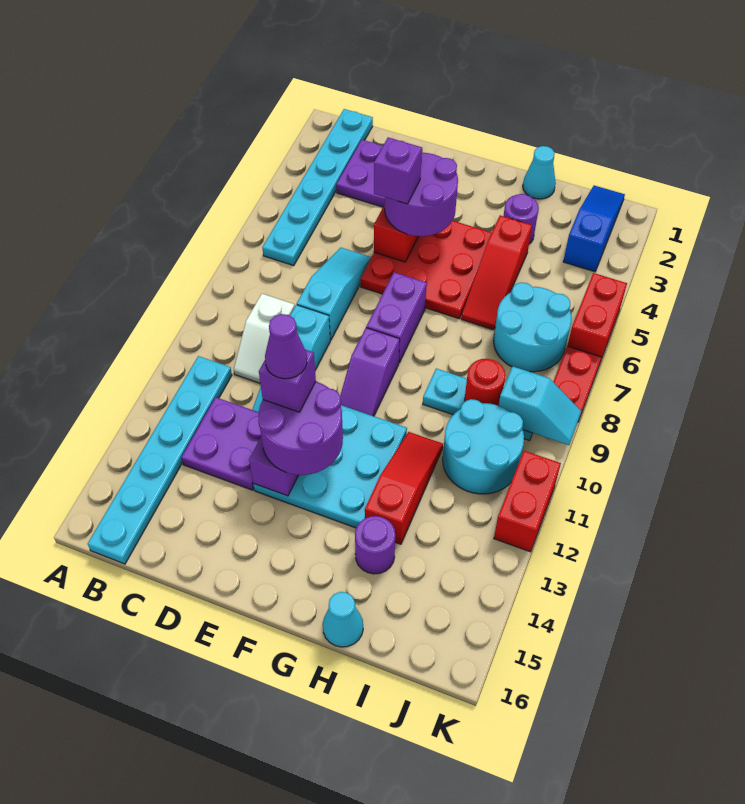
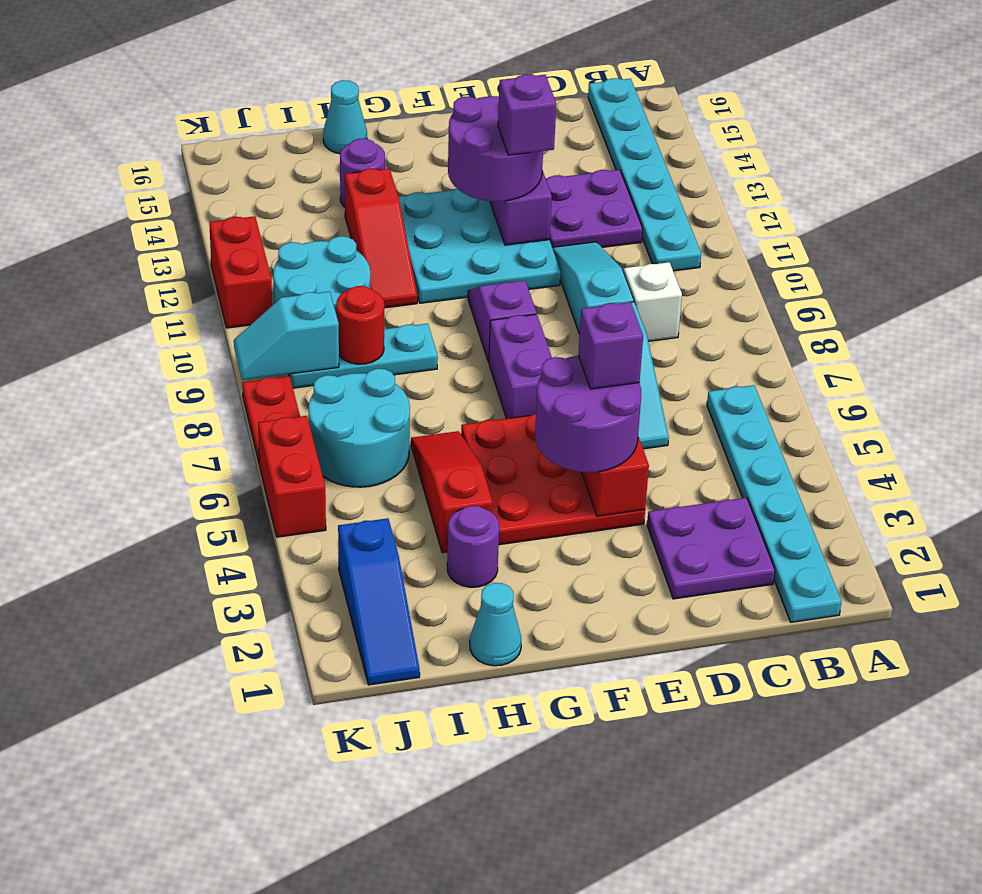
purple cone E12 level 5 -> none

